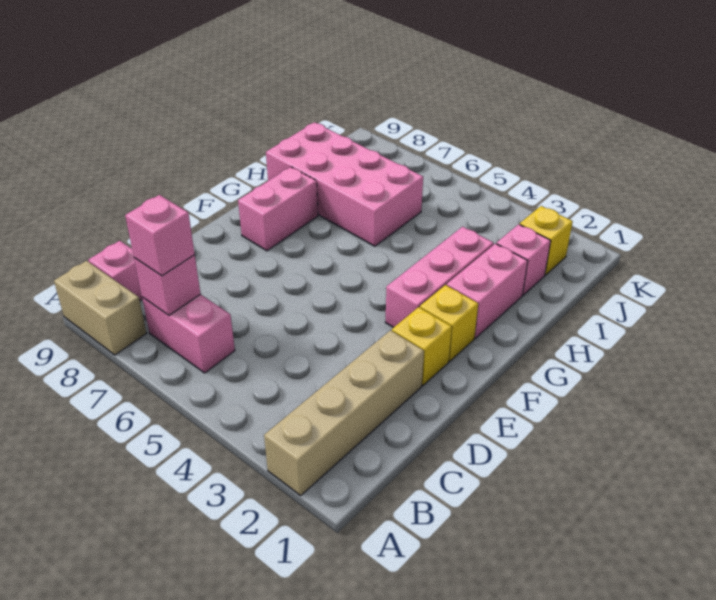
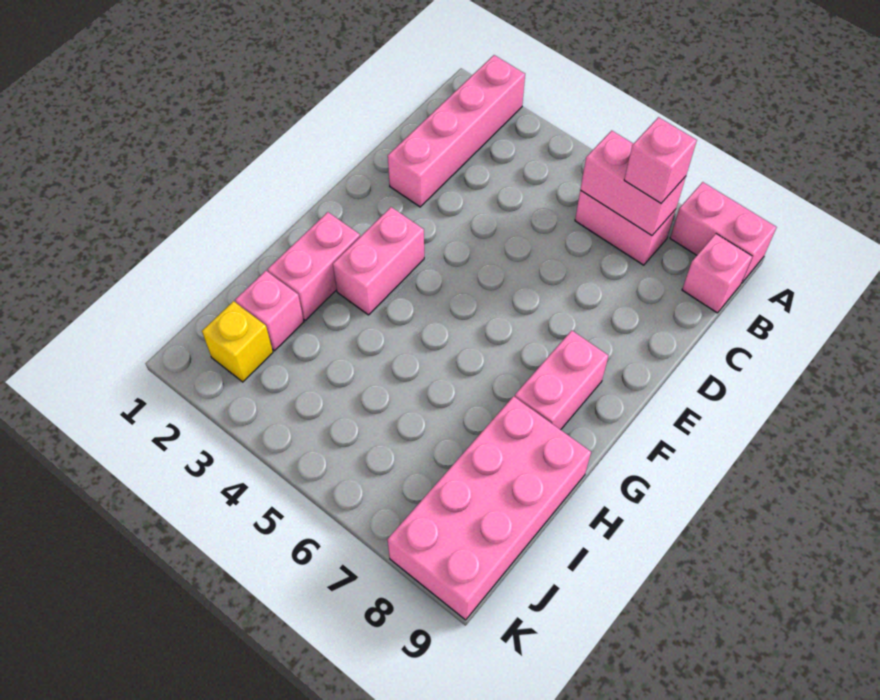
tan brick A2:D2 level 1 -> pink brick A2:D2 level 1
tan brick A8:A9 level 1 -> pink brick A8:A9 level 1
pink brick B7 level 2 -> pink brick B6:B7 level 2
yellow brick E2 level 1 -> none
yellow brick F2 level 1 -> none
pink brick F3:H3 level 1 -> pink brick F3:G3 level 1
pink brick H6:I9 level 1 -> pink brick H8:K9 level 1

